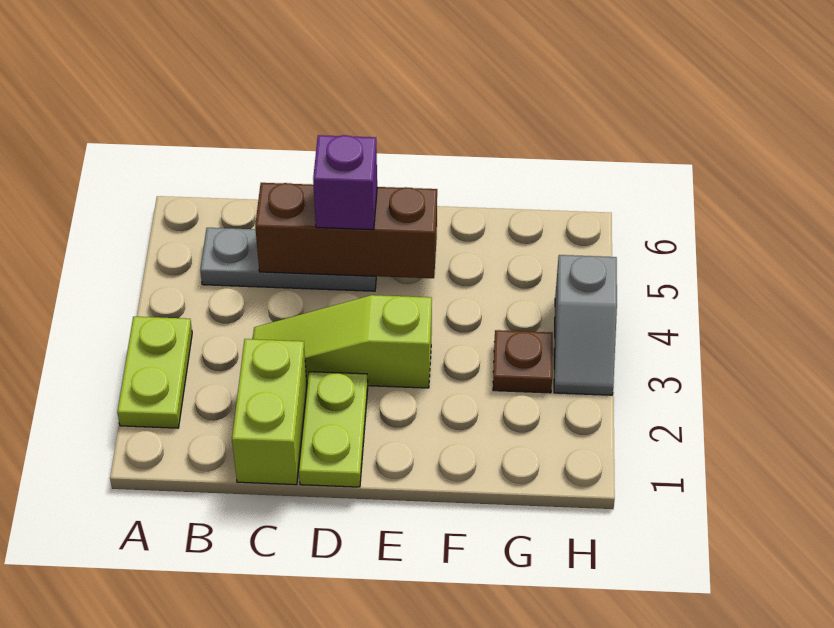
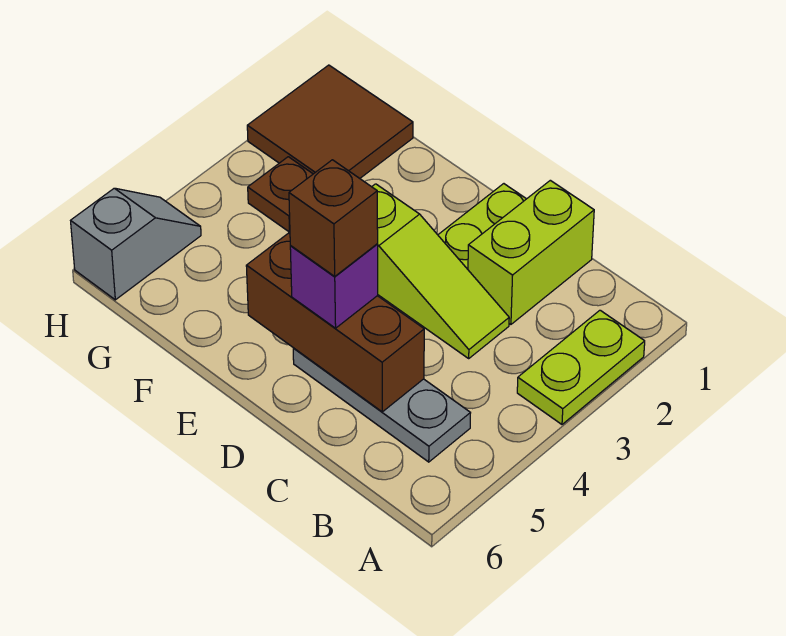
none -> brown brick D5 level 4
none -> brown tile G1:H2 level 1
grey slope H3:H4 level 1 top 4 -> grey slope H5:H6 level 1 top 6

